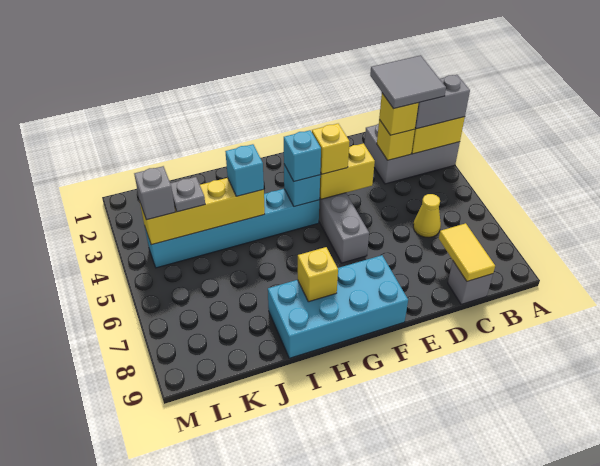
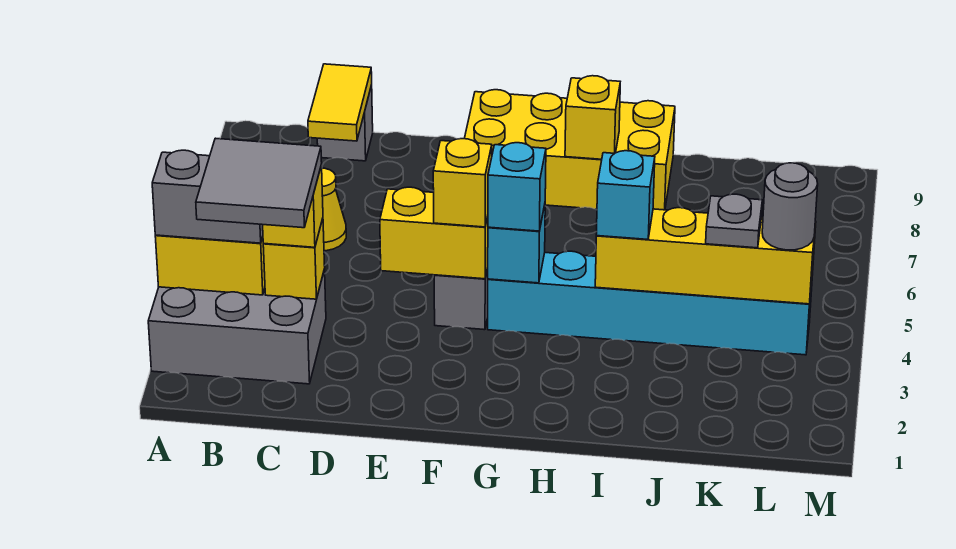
cyan brick F8:I9 level 1 -> yellow brick F8:I9 level 1
grey brick L4 level 3 -> grey round brick L4 level 3

